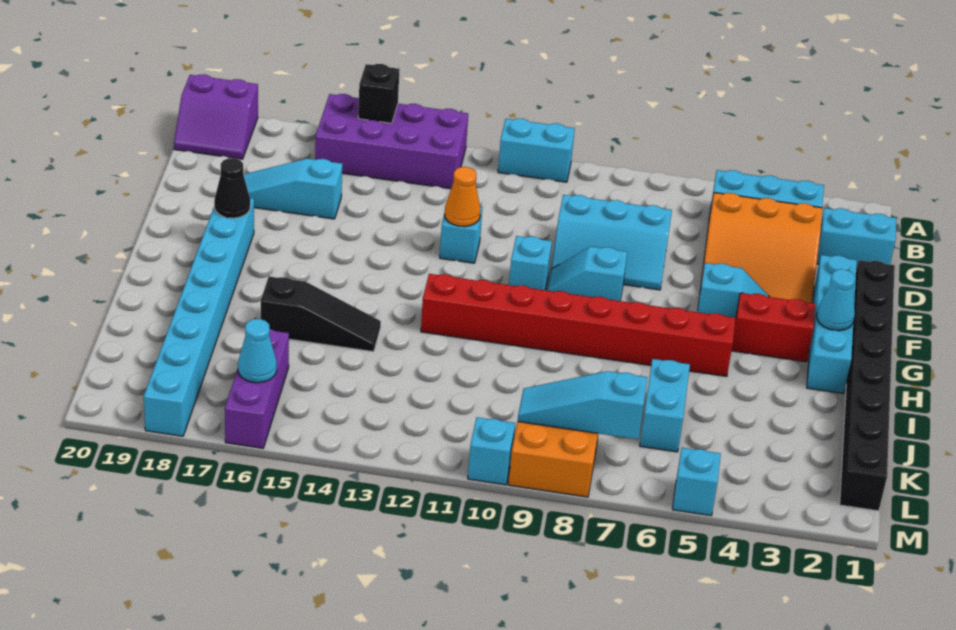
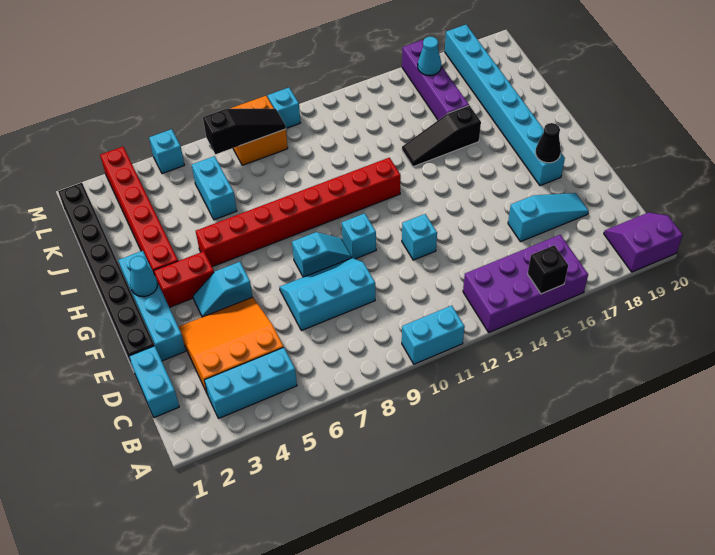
cyan brick C1:C2 level 1 -> cyan brick C1:D1 level 1
orange cone E12 level 2 -> none
none -> red brick H3:M3 level 1
purple brick K16:M16 level 1 -> purple brick J16:M16 level 1
cyan slope L7:L9 level 2 top 7 -> black slope L7:L9 level 2 top 7

